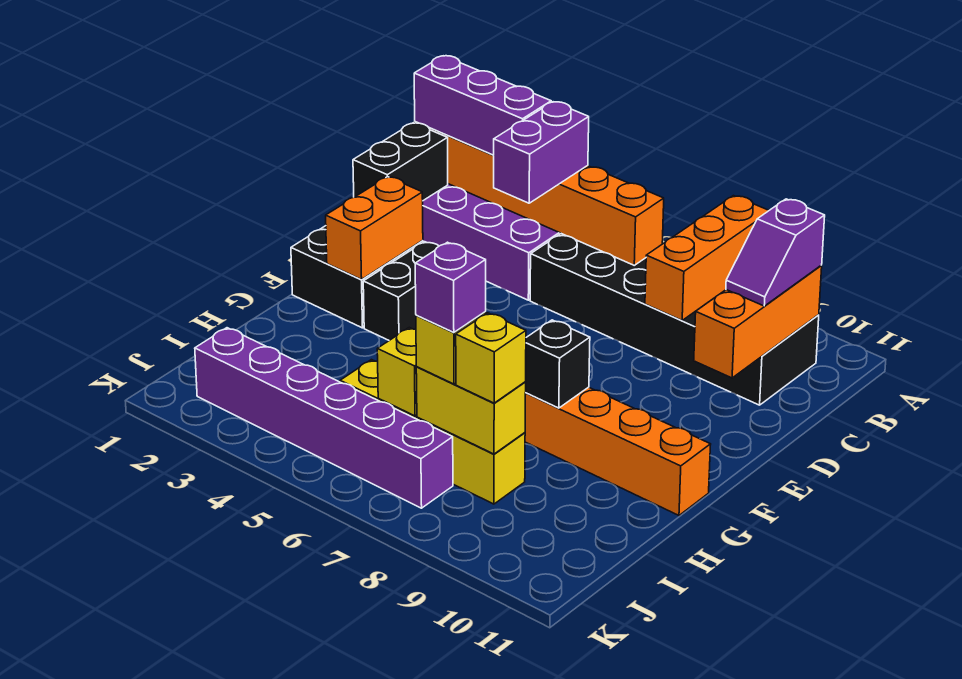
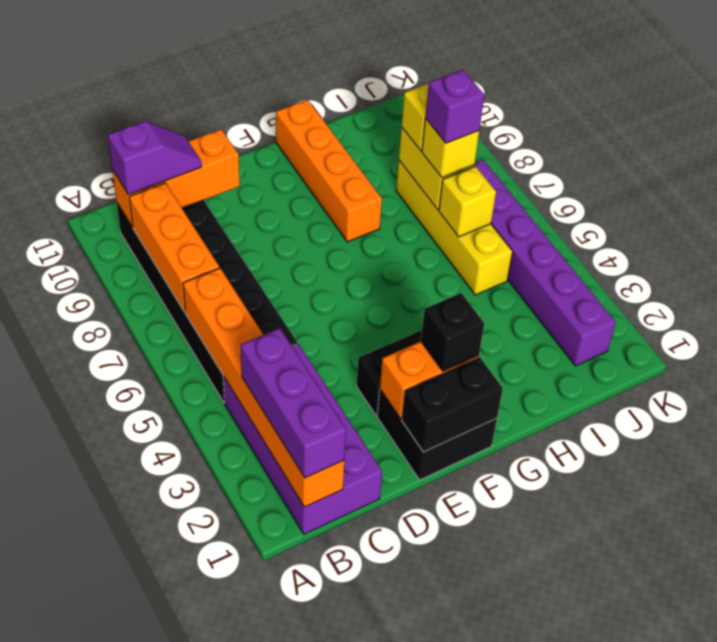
orange brick A8:C8 level 2 -> orange brick B7:B9 level 2
purple brick B4:C4 level 3 -> none
black brick C1:D1 level 2 -> black brick E1:F1 level 2
black brick G8 level 2 -> black brick F2 level 3

